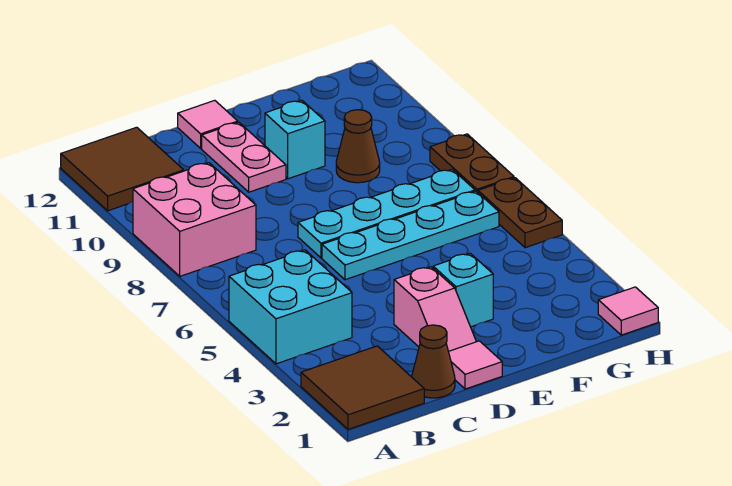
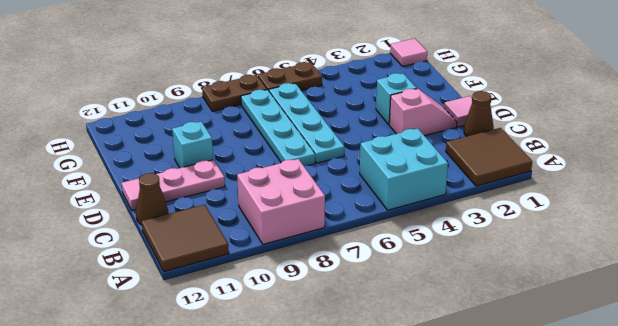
brown cone F9 level 1 -> brown cone C12 level 1

